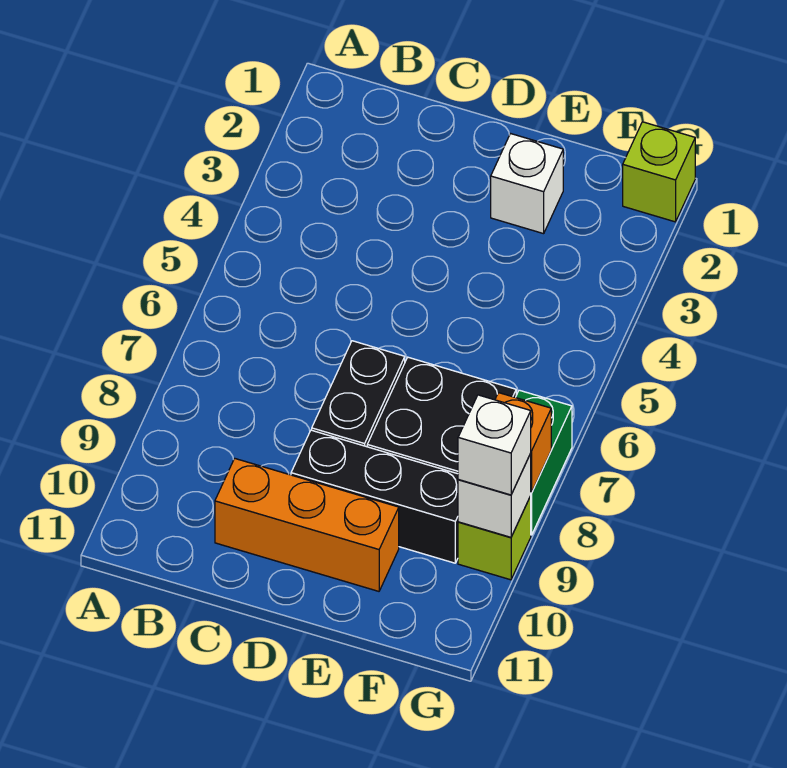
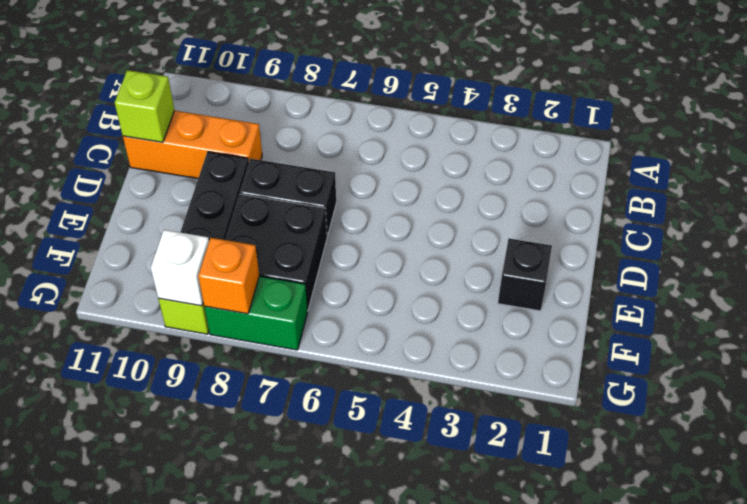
orange brick C10:E10 level 1 -> orange brick C9:C11 level 1
white brick E2 level 1 -> black brick E2 level 1
lime brick G1 level 1 -> lime brick C11 level 2
white brick G9 level 3 -> none

